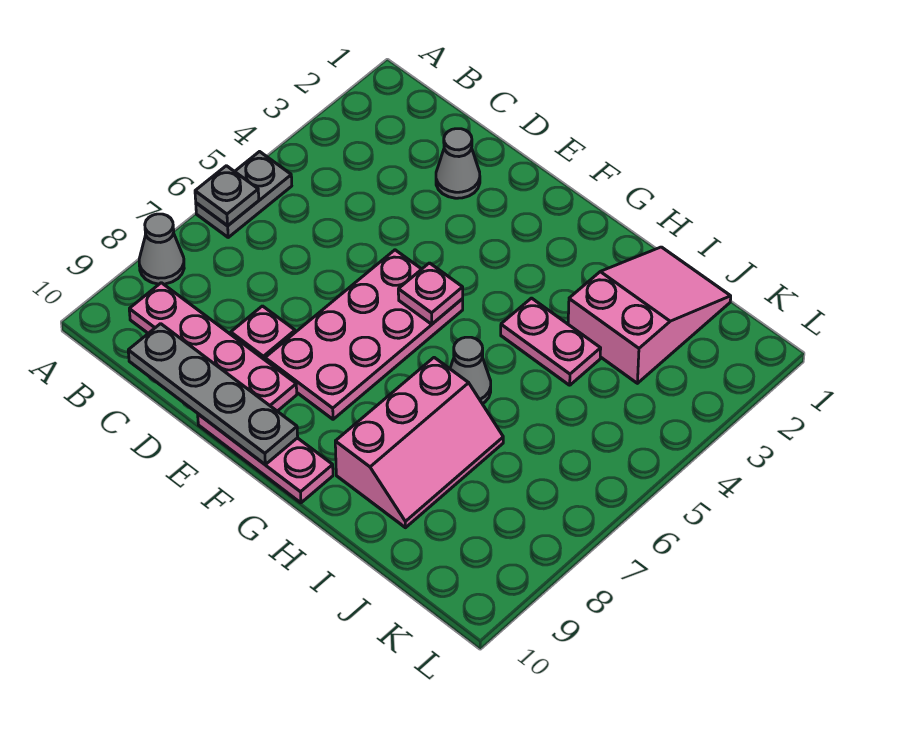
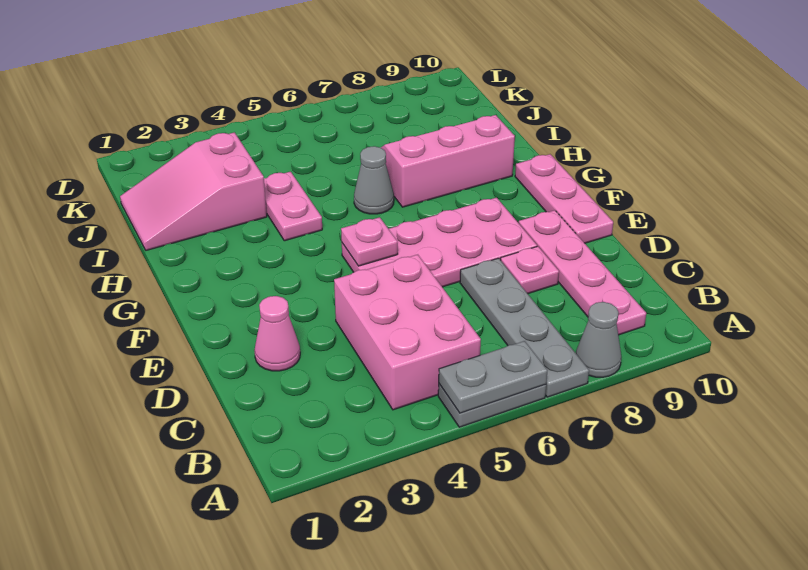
grey plate A6 level 2 -> grey plate A5:A6 level 2
none -> pink brick B4:D5 level 1
grey plate C10:F10 level 2 -> grey plate A7:D7 level 1
grey cone D2 level 1 -> pink cone D2 level 1

